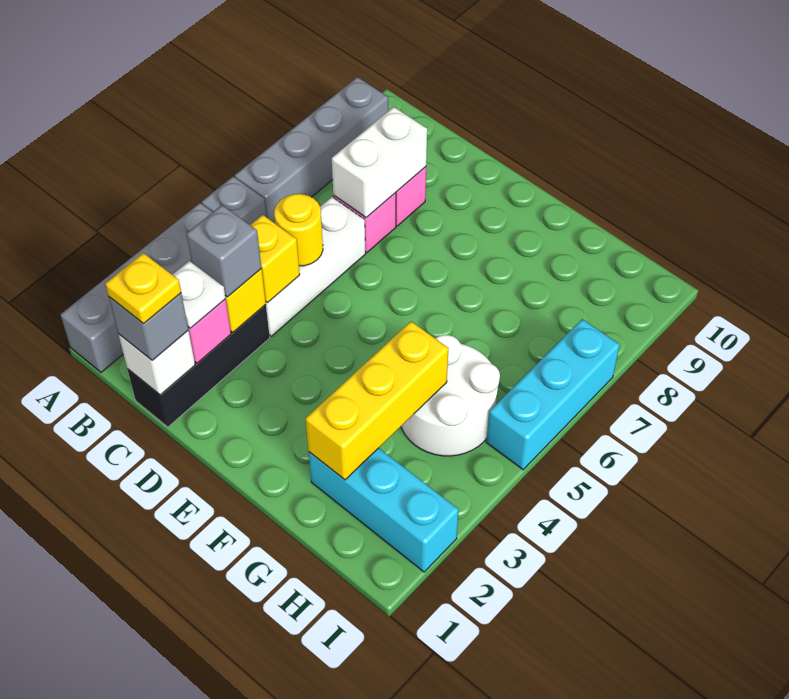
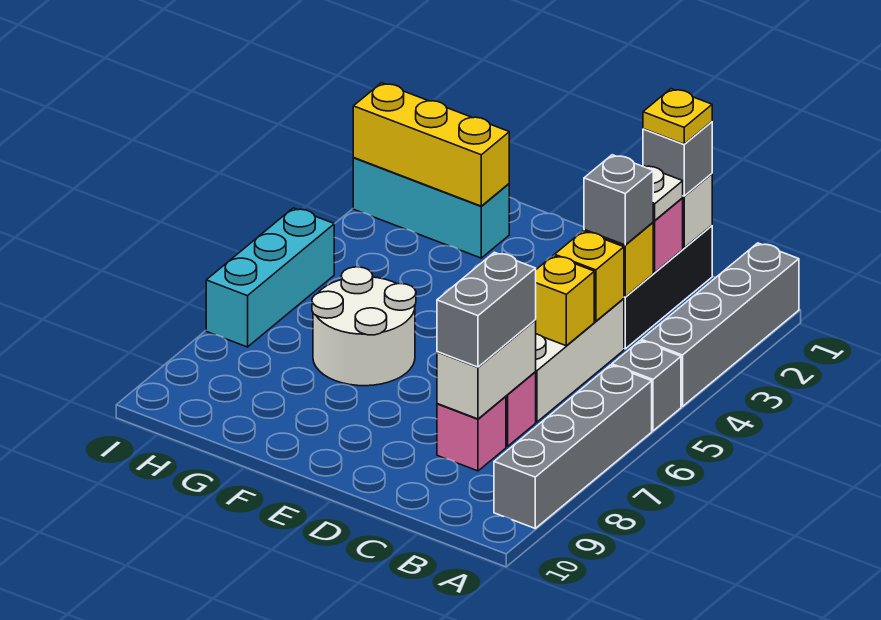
yellow round brick C5 level 2 -> yellow brick C5 level 2
none -> grey brick C7:C8 level 3
yellow brick G2:G4 level 2 -> yellow brick G2:I2 level 2
white round brick G4:H5 level 1 -> white round brick F6:G7 level 1

